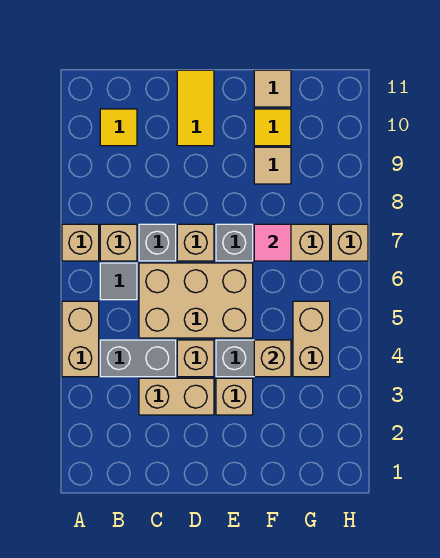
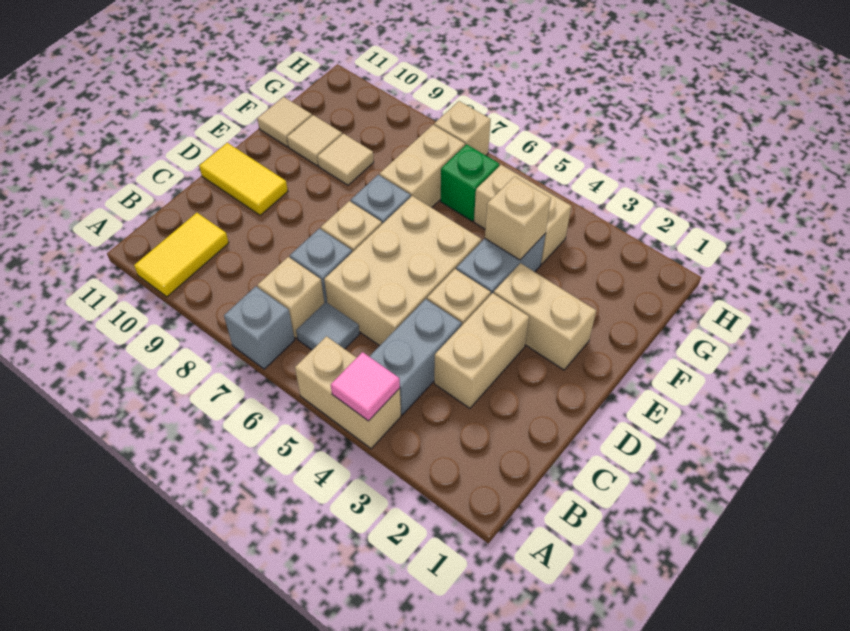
tan brick A7 level 1 -> grey brick A7 level 1
yellow tile B10 level 1 -> yellow tile A10:B10 level 1
tan brick E3 level 1 -> tan brick E2:E3 level 1
pink tile F7 level 2 -> pink tile A4 level 2
yellow tile F10 level 1 -> tan tile F10 level 1
none -> green brick G6 level 1

